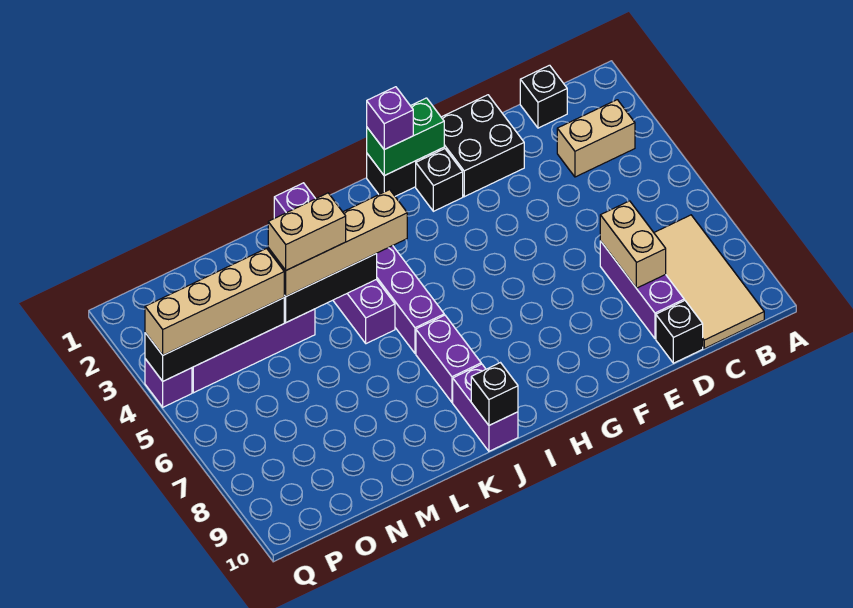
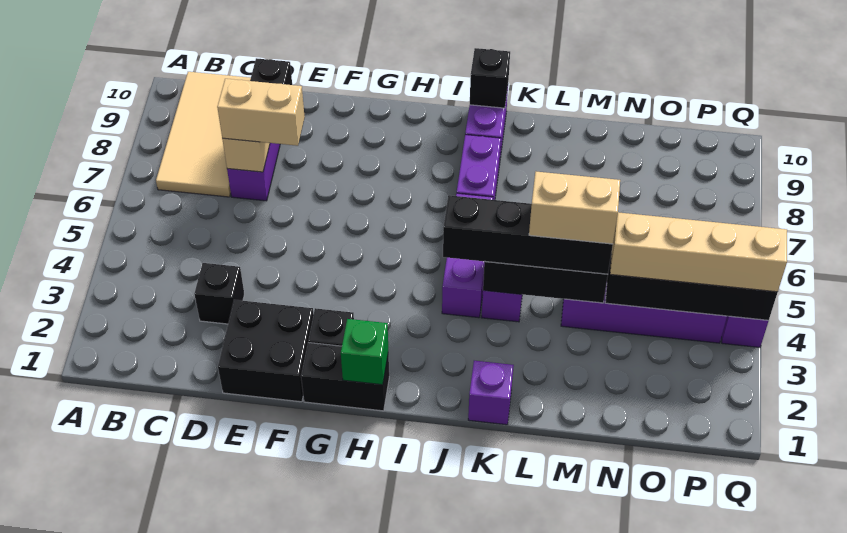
tan brick B3:C3 level 1 -> tan brick D7:E7 level 3
black brick C1 level 1 -> black brick D3 level 1
green brick G1:H1 level 2 -> green brick H1 level 2
purple brick H1 level 3 -> none
tan brick J4:M4 level 3 -> black brick J4:M4 level 3

